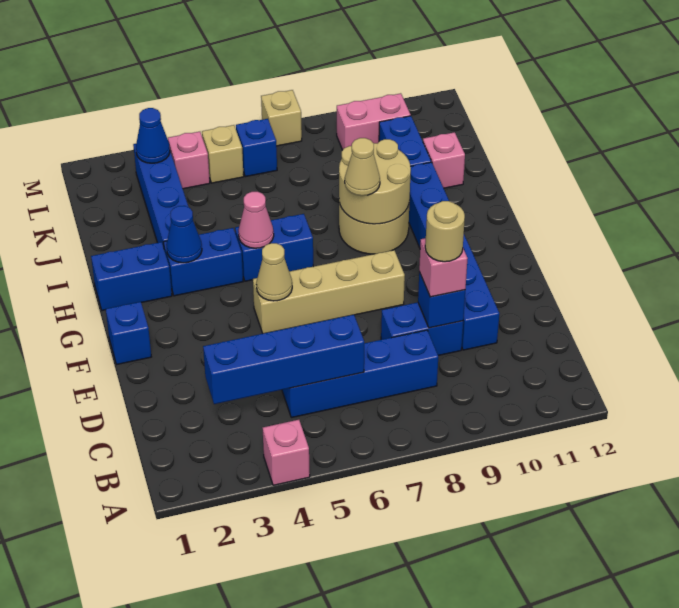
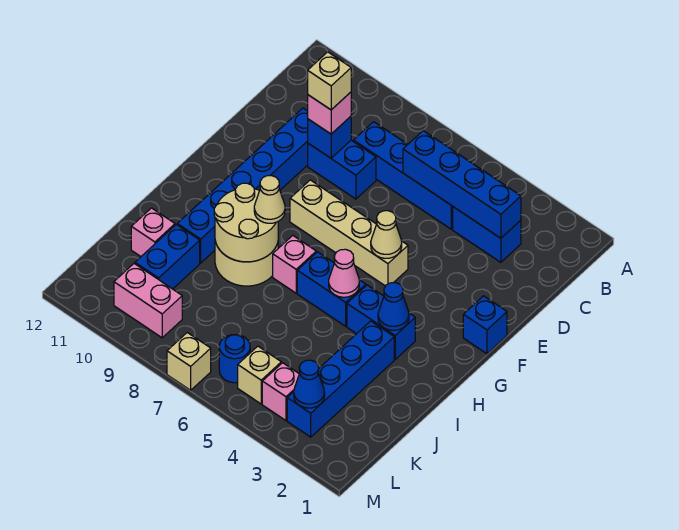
pink brick A4 level 1 -> pink brick H7 level 1
tan round brick D9 level 4 -> tan brick D9 level 4
blue brick H1:H2 level 1 -> blue brick C3:C4 level 1
blue brick L6 level 1 -> blue round brick L6 level 1

